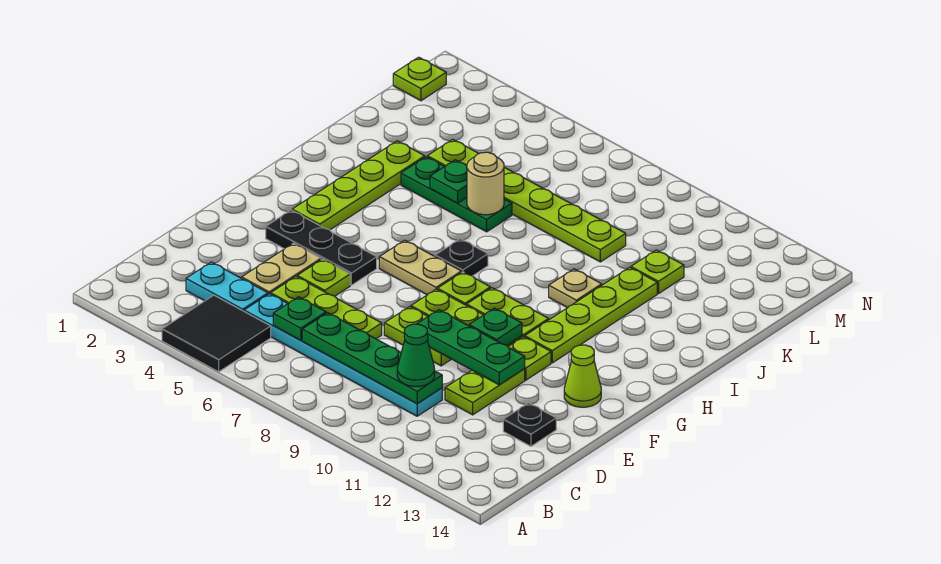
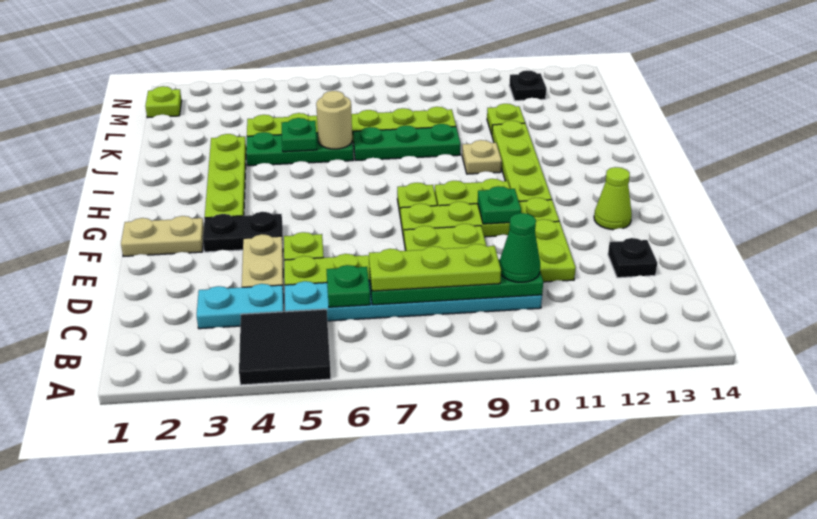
none -> lime plate C7:C9 level 3
green plate E9:E11 level 2 -> green plate J7:J9 level 1
black plate F3:F5 level 1 -> black plate F3:F4 level 1
tan plate G6:G7 level 1 -> tan plate F1:F2 level 1
black plate H7 level 1 -> black plate M12 level 1

